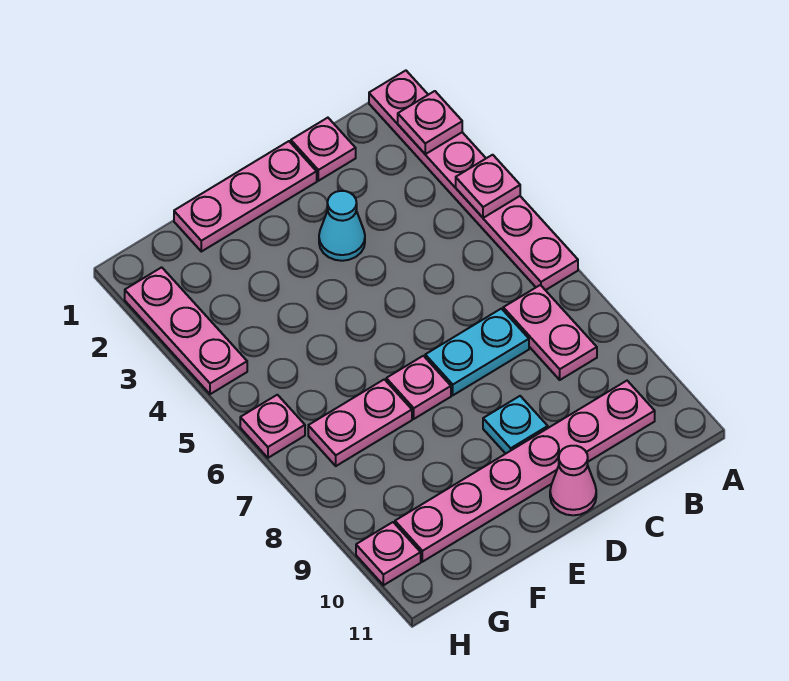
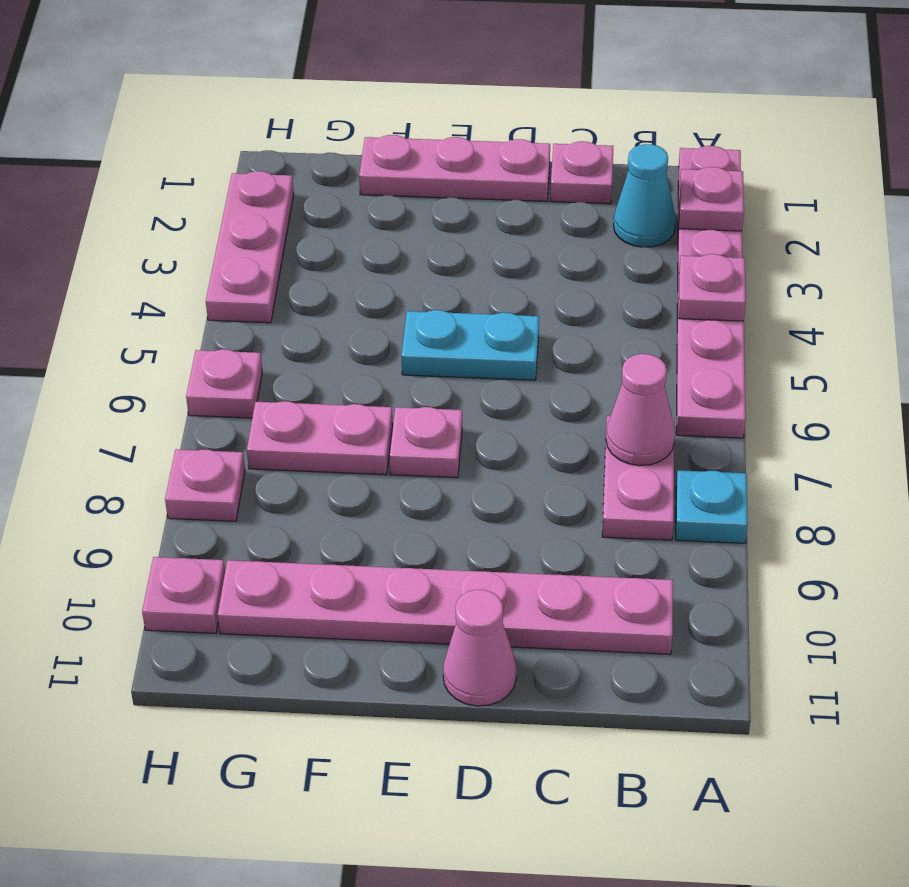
none -> pink cone B7 level 2
cyan plate C7:D7 level 1 -> cyan plate D5:E5 level 1
cyan cone D3 level 1 -> cyan cone B2 level 1
cyan plate D9 level 1 -> cyan plate A8 level 1
none -> pink plate H8 level 1

